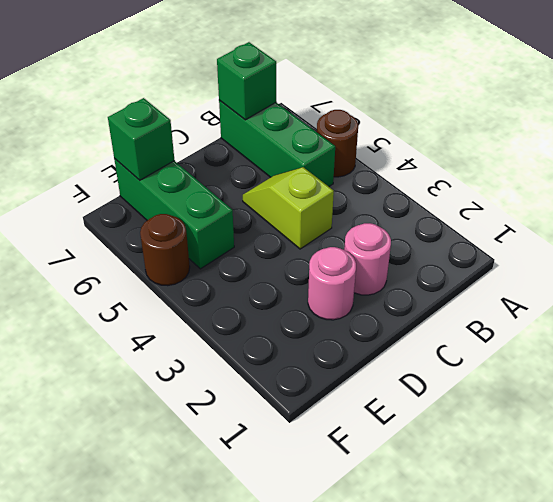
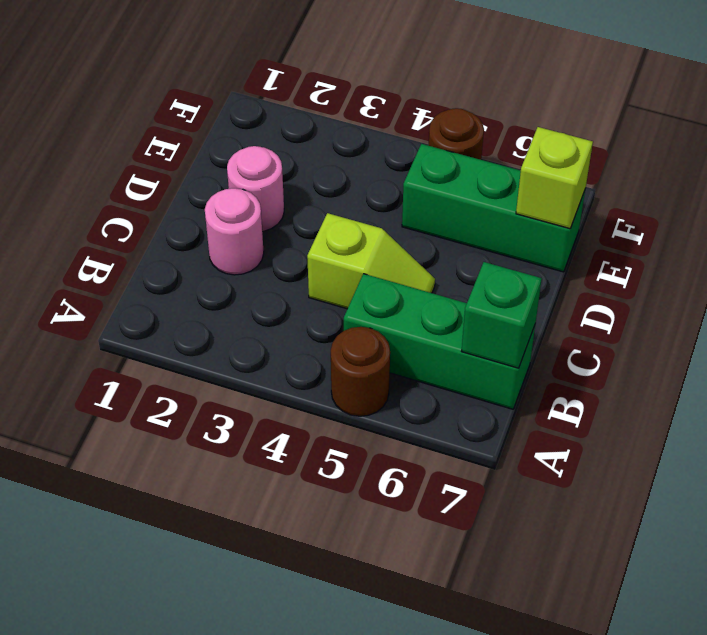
green brick E7 level 2 -> lime brick E7 level 2

